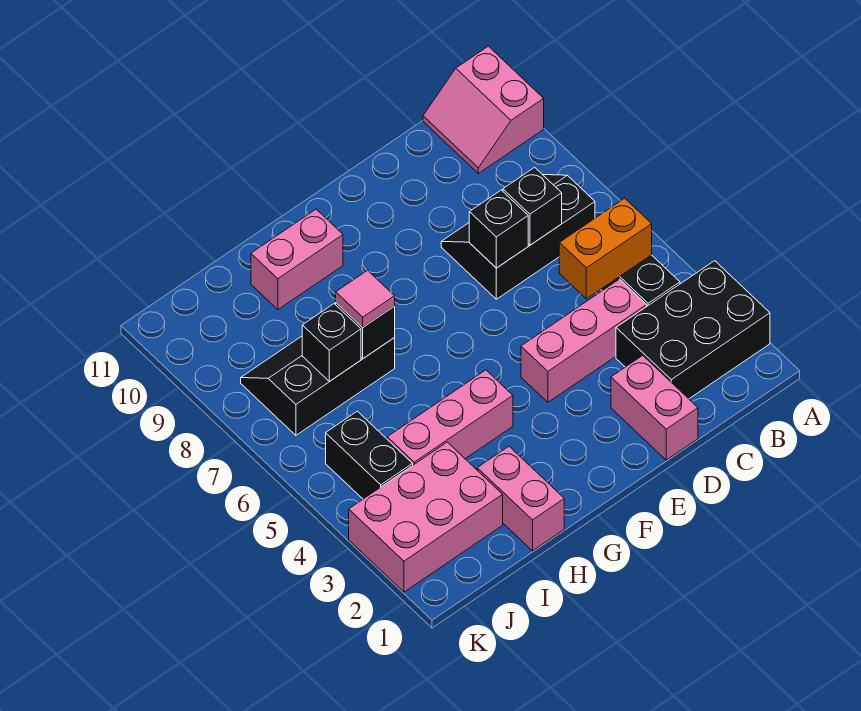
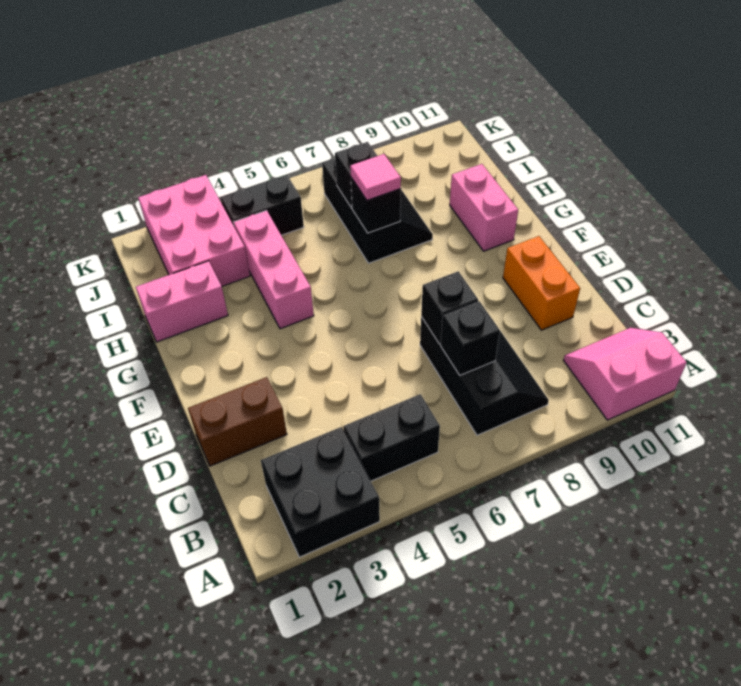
black brick A2:C3 level 1 -> black brick A2:B3 level 1
orange brick B5:C5 level 2 -> orange brick D10:E10 level 1
pink brick C4:E4 level 1 -> none
pink brick D1:D2 level 1 -> brown brick D1:D2 level 1

